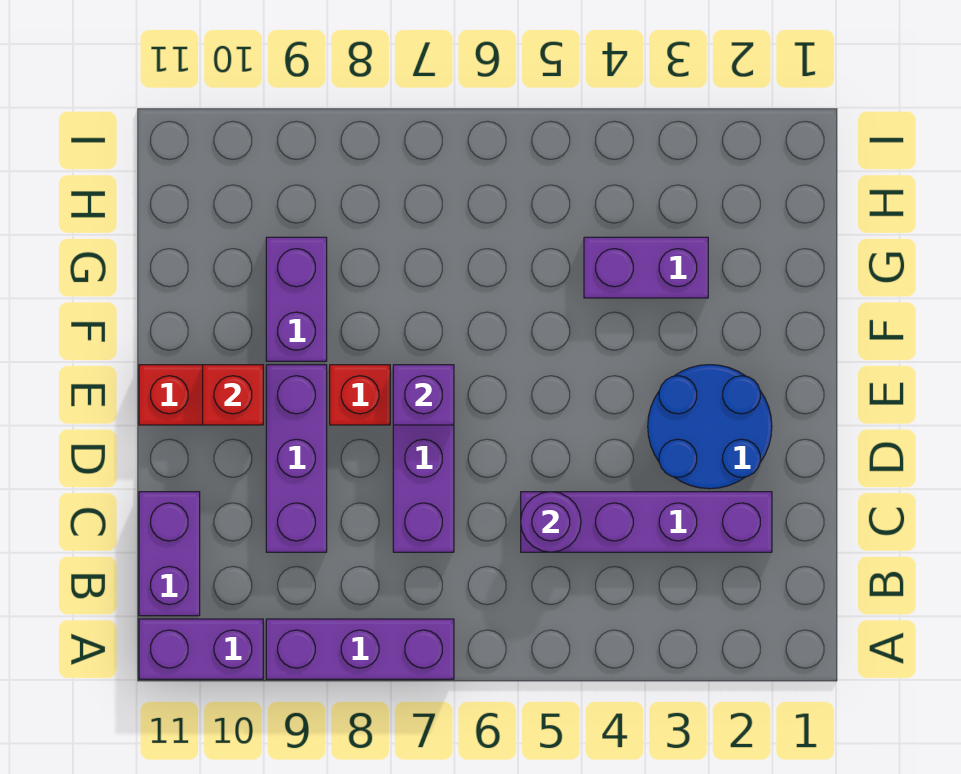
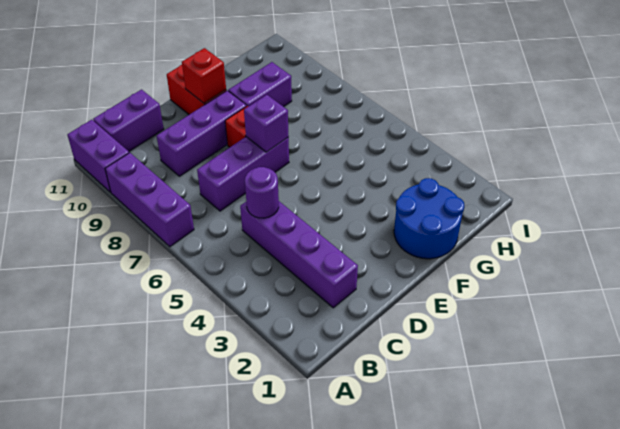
blue round brick D2:E3 level 1 -> blue round brick F1:G2 level 1
purple brick G3:G4 level 1 -> none

